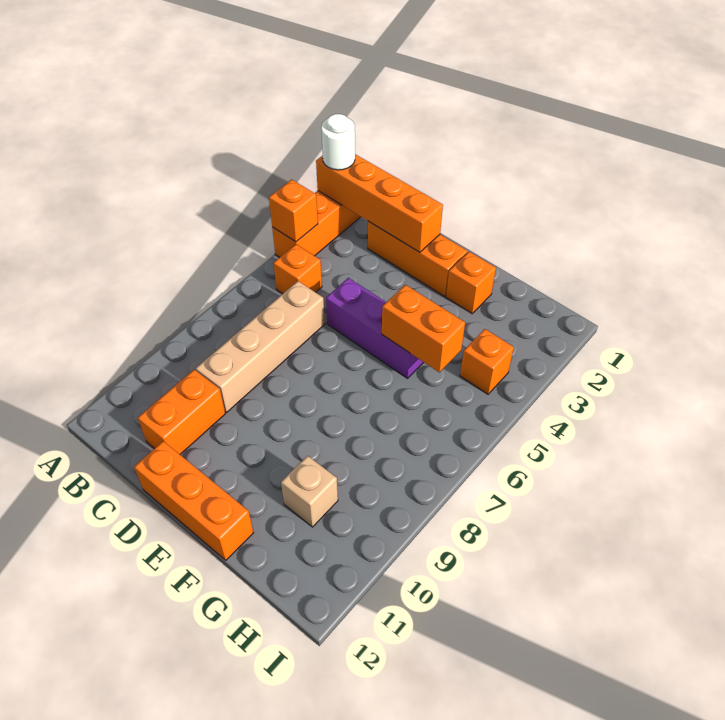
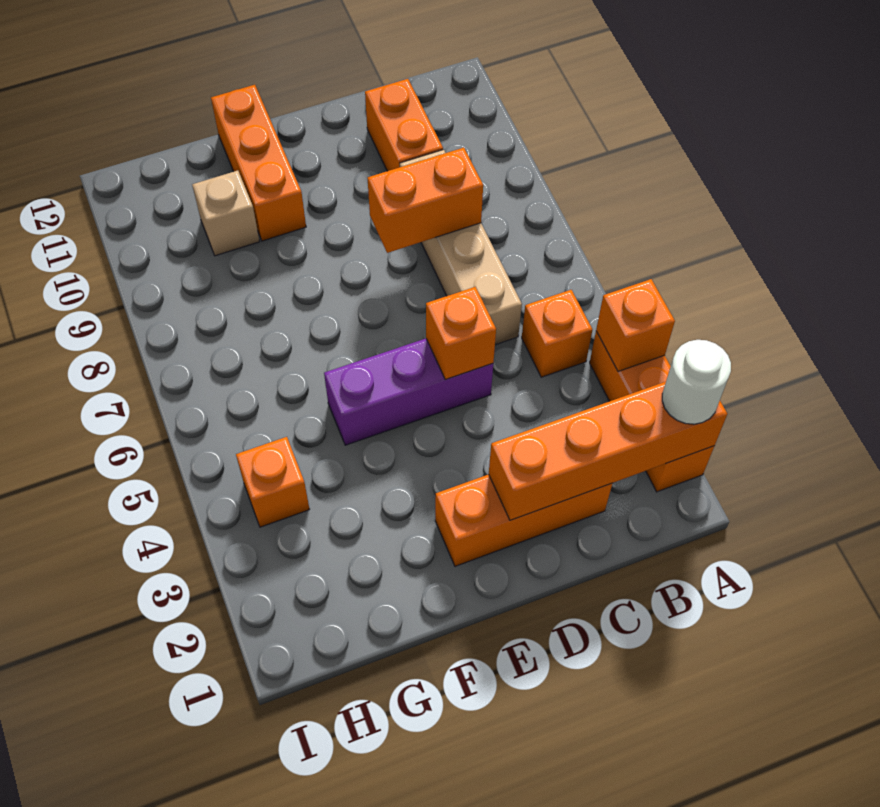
orange brick D12:F12 level 1 -> orange brick F10:F12 level 1
orange brick F2 level 1 -> orange brick D5 level 2
orange brick F5:G5 level 2 -> orange brick C8:D8 level 2

